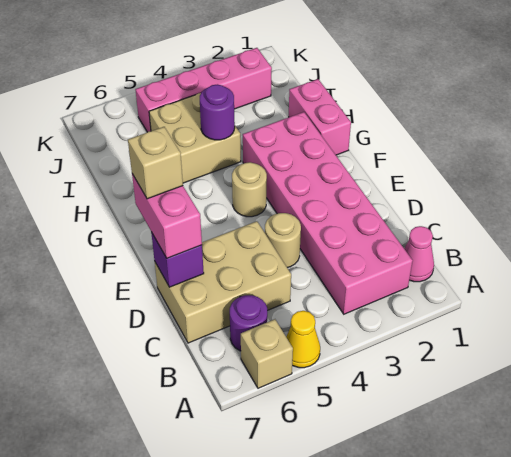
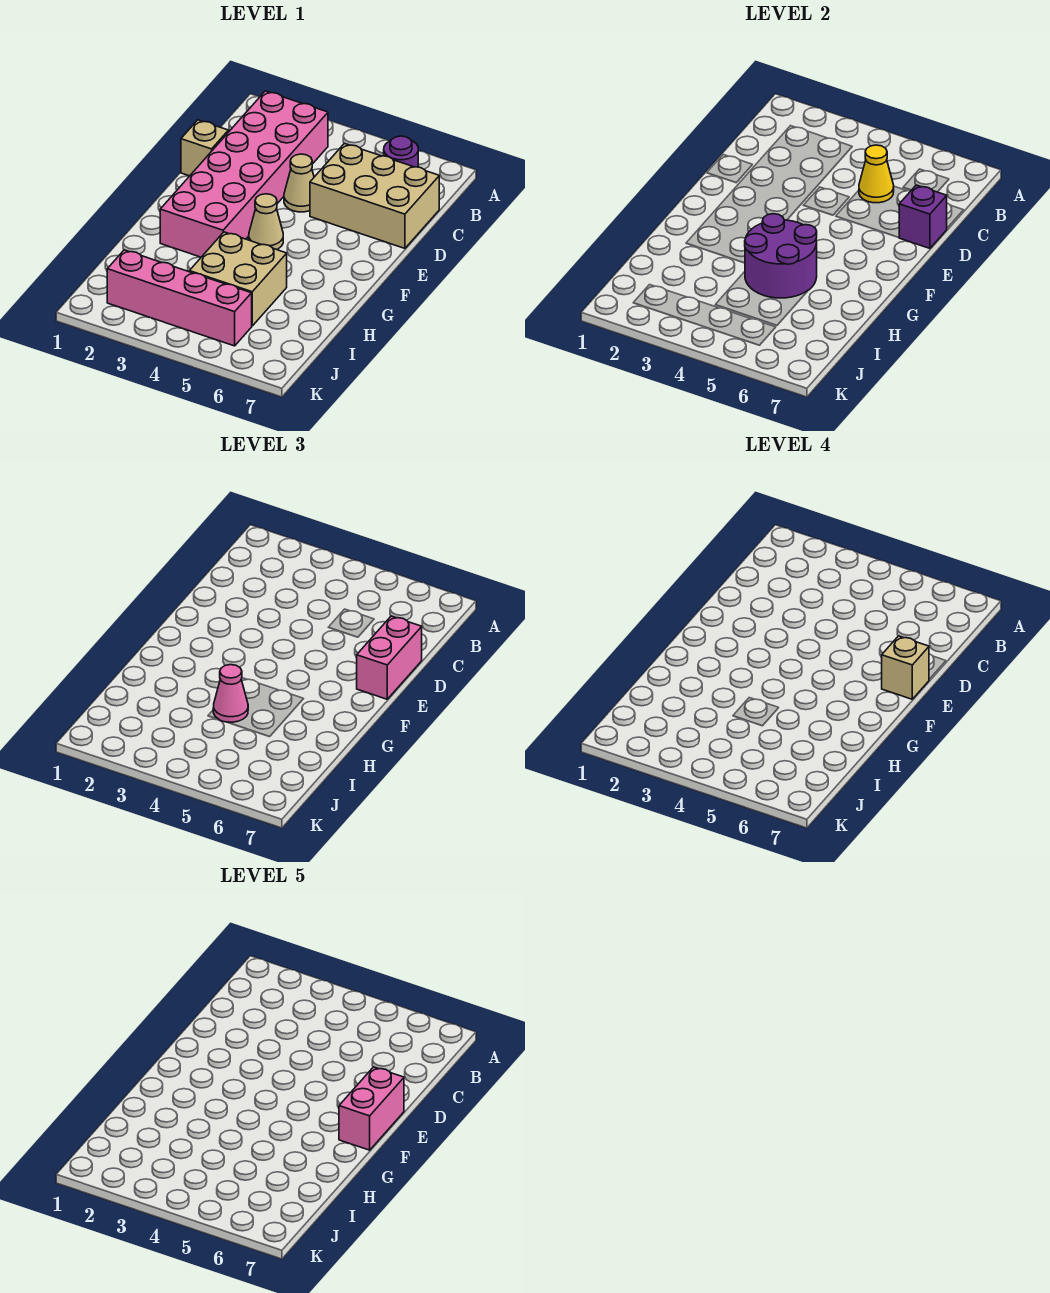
yellow cone A5 level 1 -> yellow cone C5 level 2
tan brick A6 level 1 -> tan brick D1 level 1
pink cone B1 level 1 -> pink cone H4 level 3
tan round brick D4 level 1 -> tan cone D4 level 1
tan round brick F4 level 1 -> tan cone F4 level 1
pink brick G1:H1 level 1 -> pink brick E7:F7 level 5
purple round brick H4 level 2 -> purple round brick G4:H5 level 2

